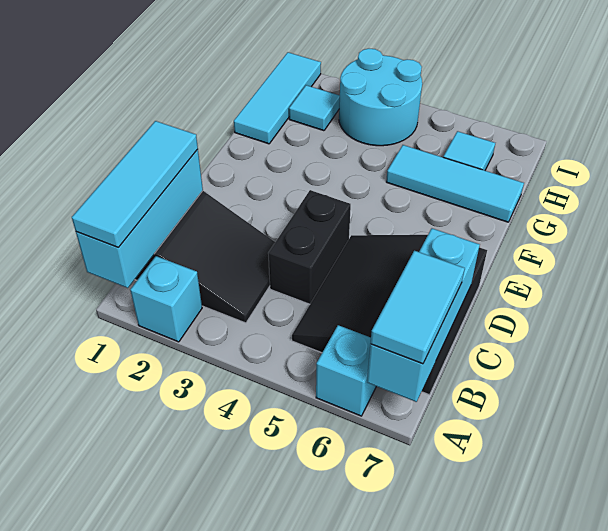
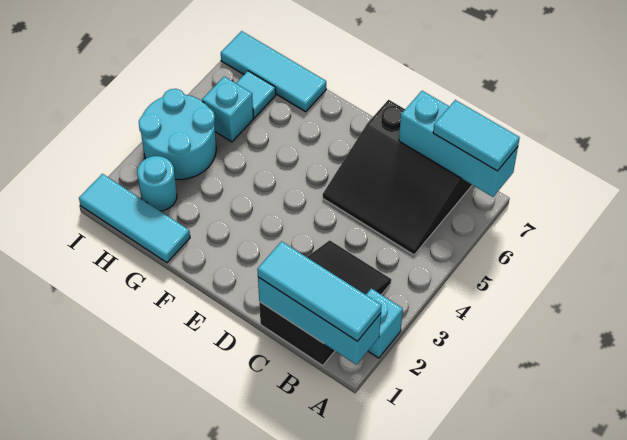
cyan brick A6 level 1 -> cyan brick H5 level 1
black brick C4:D4 level 1 -> none
cyan tile G5:G7 level 1 -> cyan tile G7:I7 level 1
cyan tile H2 level 1 -> cyan round brick H2 level 1

